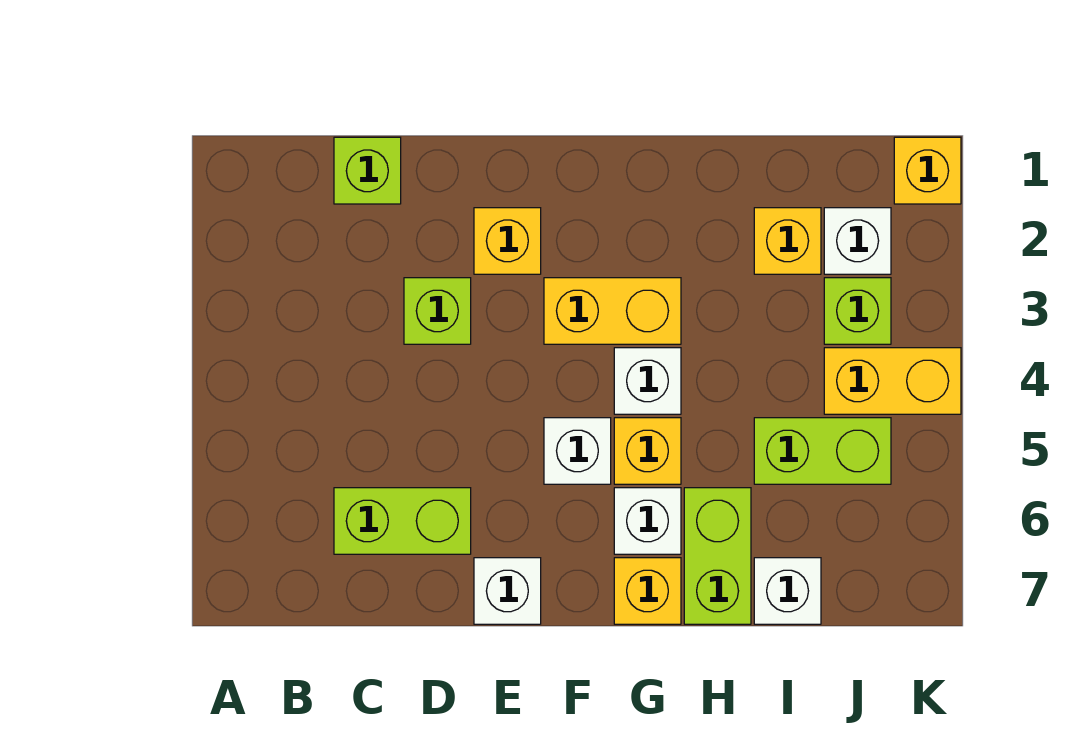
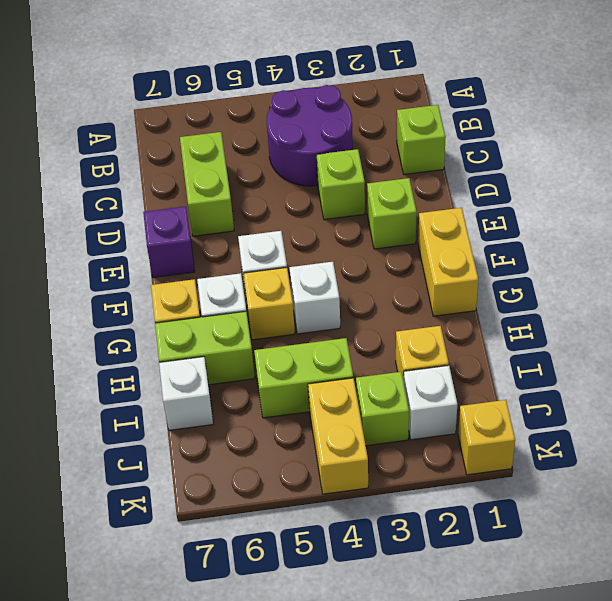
none -> purple round brick B3:C4 level 1
yellow brick E2 level 1 -> lime brick E2 level 1
white brick E7 level 1 -> purple brick E7 level 1
yellow brick F3:G3 level 1 -> yellow brick F1:G1 level 1
lime brick I5:J5 level 1 -> lime brick I4:I5 level 1

